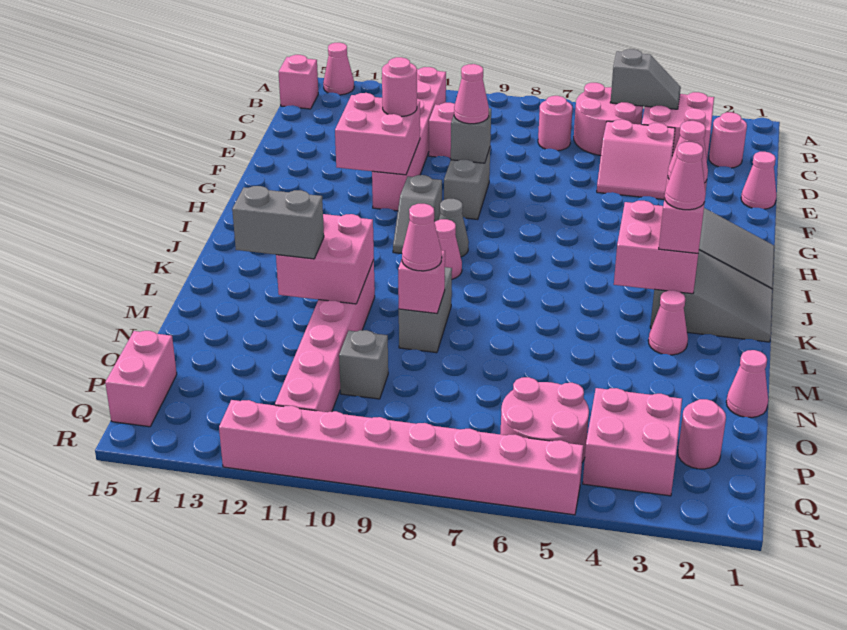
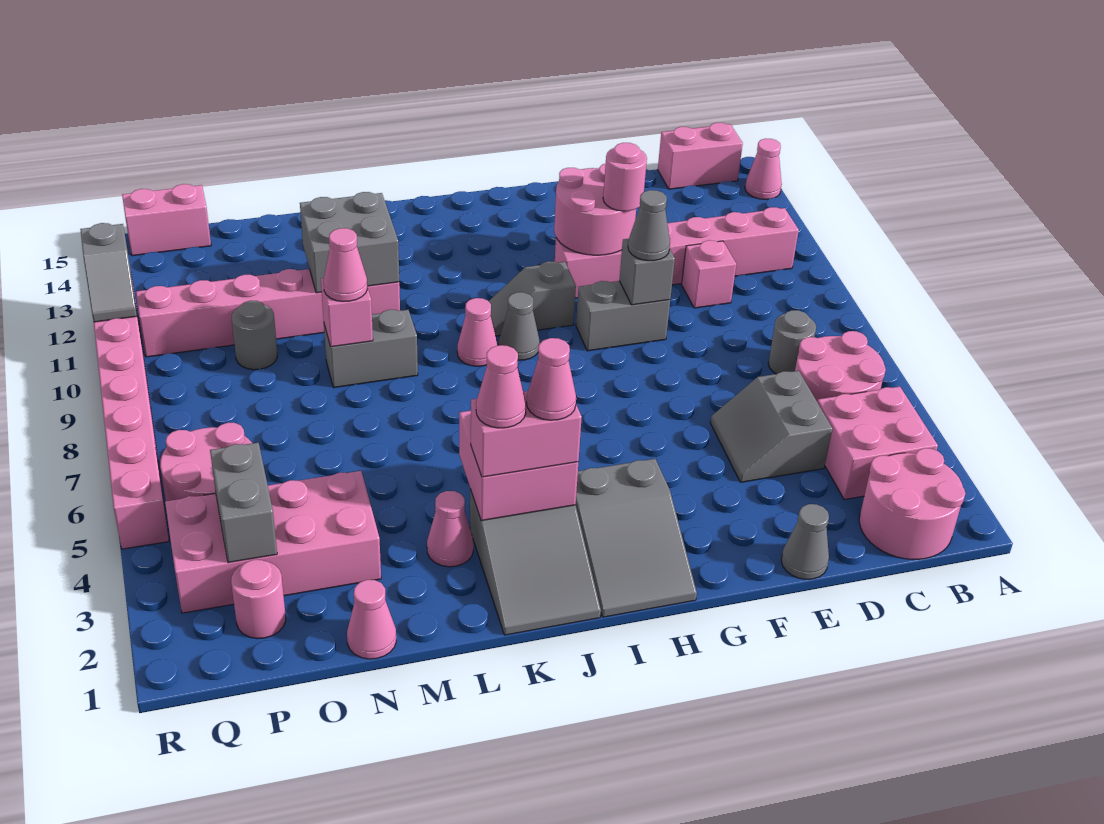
grey slope B4:B5 level 2 top 5 -> grey slope R11:R12 level 2 top 12
pink brick B15 level 1 -> pink brick B15:C15 level 1
pink round brick C2 level 1 -> pink round brick B1:C2 level 1
pink round brick C7 level 1 -> grey round brick C7 level 1
pink slope D4:E5 level 1 top D -> grey slope D4:E5 level 1 top D
pink cone E1 level 1 -> grey cone E1 level 1
pink cone F9 level 3 -> grey cone F9 level 3
pink brick F11:G12 level 2 -> pink round brick F11:G12 level 2
pink brick L11:M12 level 2 -> grey brick L11:M12 level 2
grey brick M12:M13 level 3 -> grey brick P3:P4 level 2
grey brick O10 level 1 -> grey round brick O10 level 1
pink brick P3:Q4 level 1 -> pink brick N3:Q4 level 1

